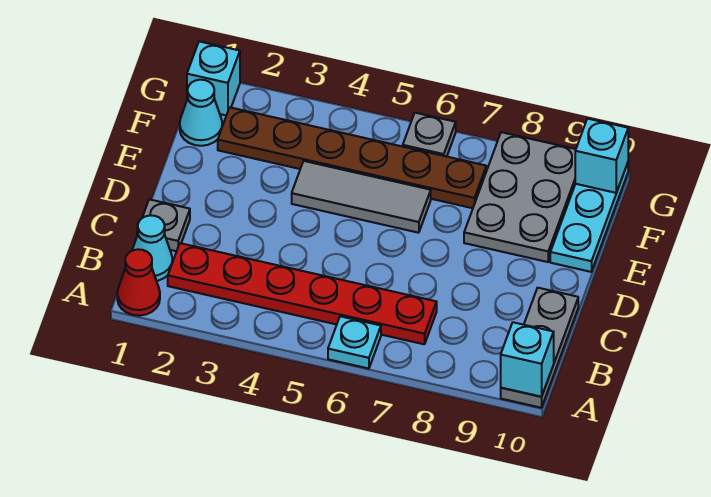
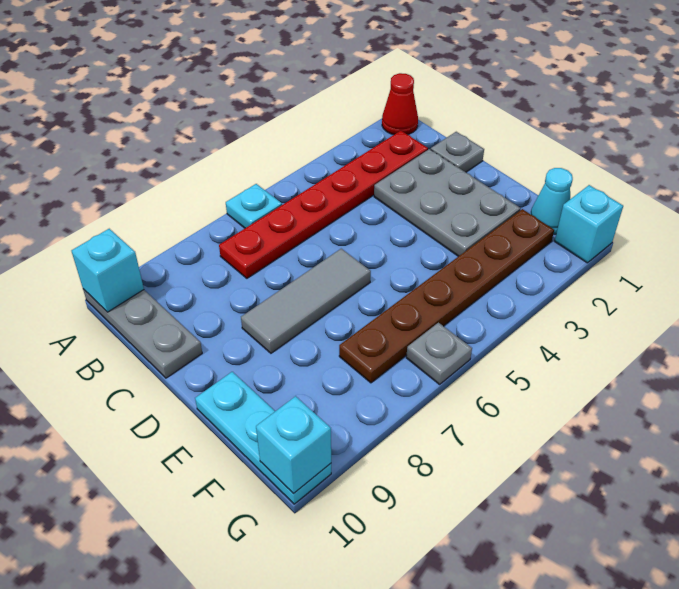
cyan cone B1 level 1 -> none
grey tile E4:E6 level 1 -> grey tile D6:D8 level 1
grey plate E8:G9 level 1 -> grey plate C2:E3 level 1

